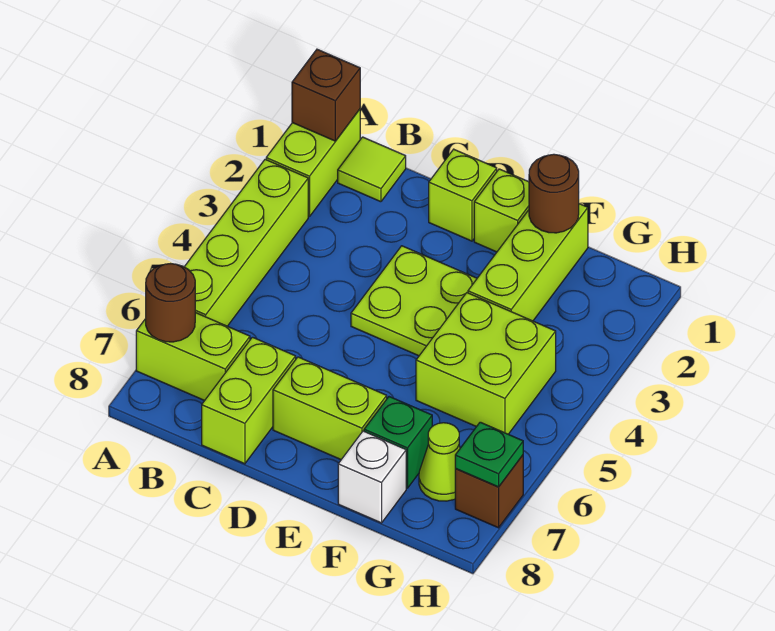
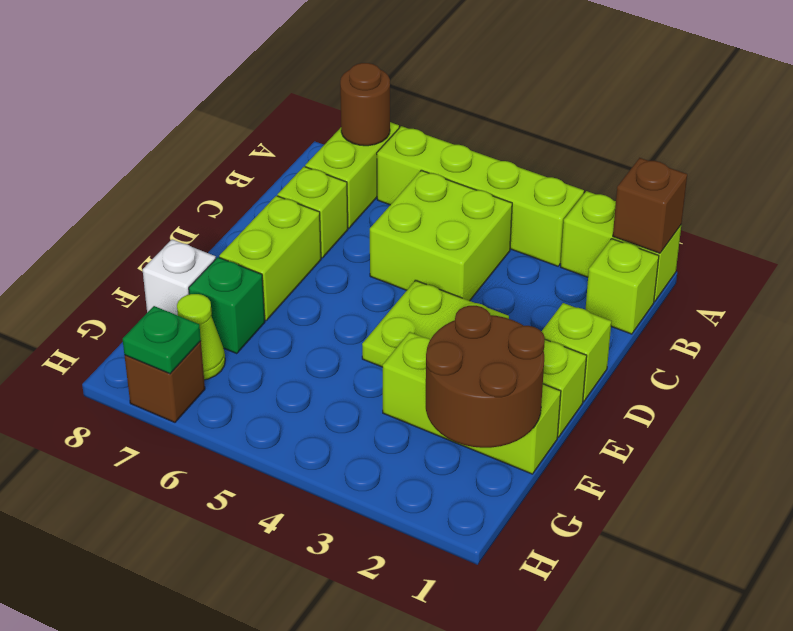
lime tile B1 level 1 -> lime brick B1 level 1
lime brick C7:C8 level 1 -> lime brick C7 level 1
brown round brick F1 level 2 -> brown round brick F1:G2 level 2
lime brick F4:G5 level 1 -> lime brick B4:C5 level 1

